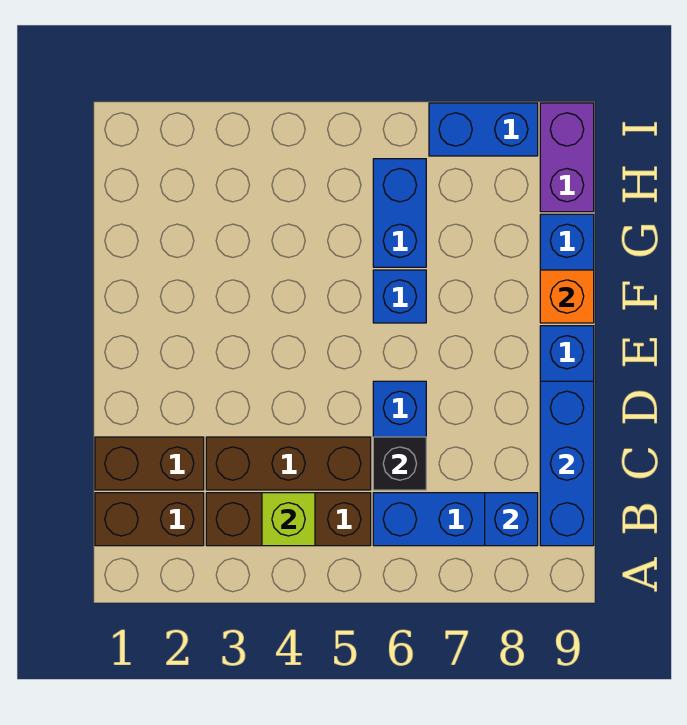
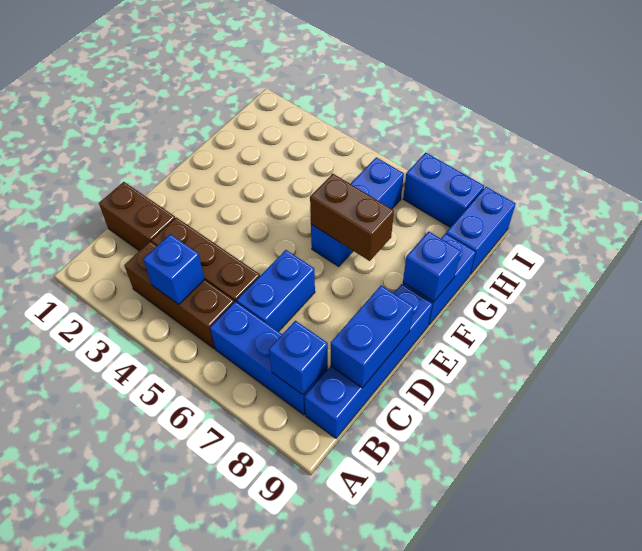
brown brick B1:B2 level 1 -> brown brick F6:F7 level 2
lime brick B4 level 2 -> blue brick B4 level 2
blue brick B9:D9 level 2 -> blue brick C9:D9 level 2
black brick C6 level 2 -> none
orange brick F9 level 2 -> blue brick F9 level 2
purple brick H9:I9 level 1 -> blue brick H9:I9 level 1

